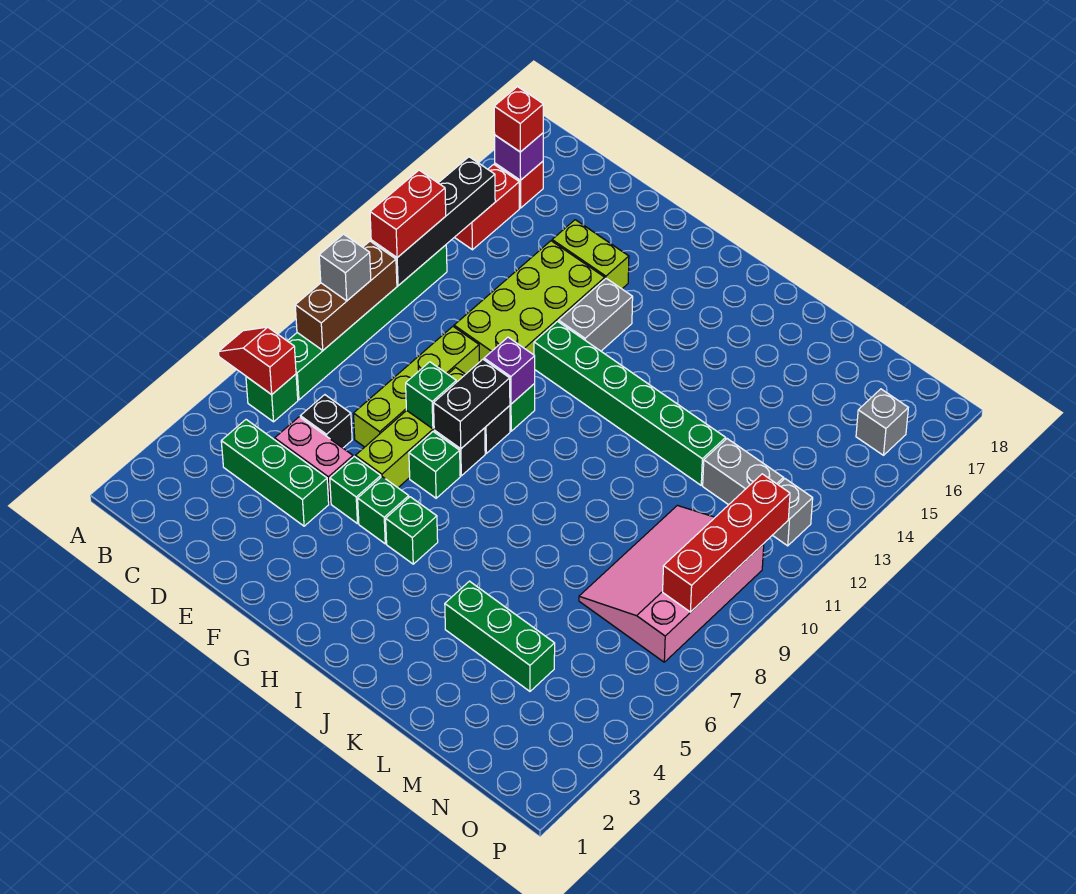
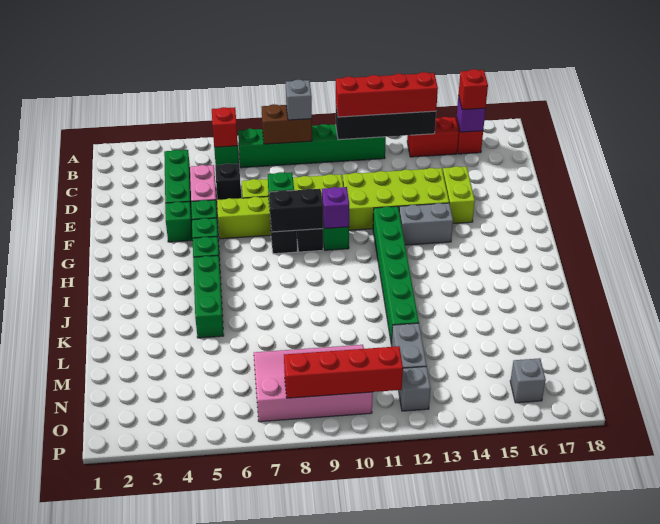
brown brick B8:B10 level 2 -> brown brick B8:B9 level 2
red brick B11:B12 level 3 -> red brick B11:B14 level 3
green brick G7 level 1 -> green brick F4 level 1
green brick K4:M4 level 1 -> green brick I5:K5 level 1

